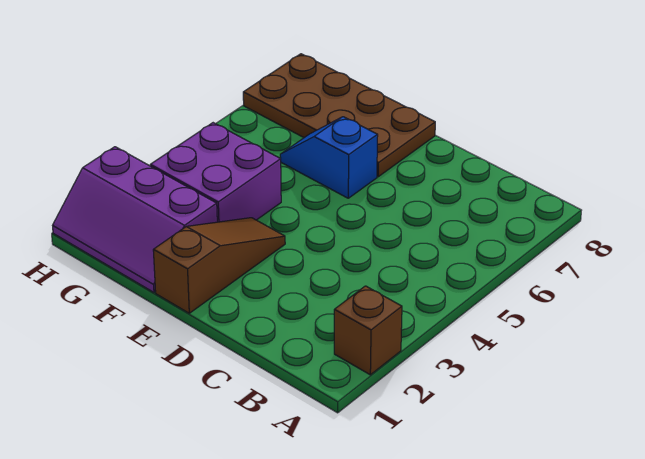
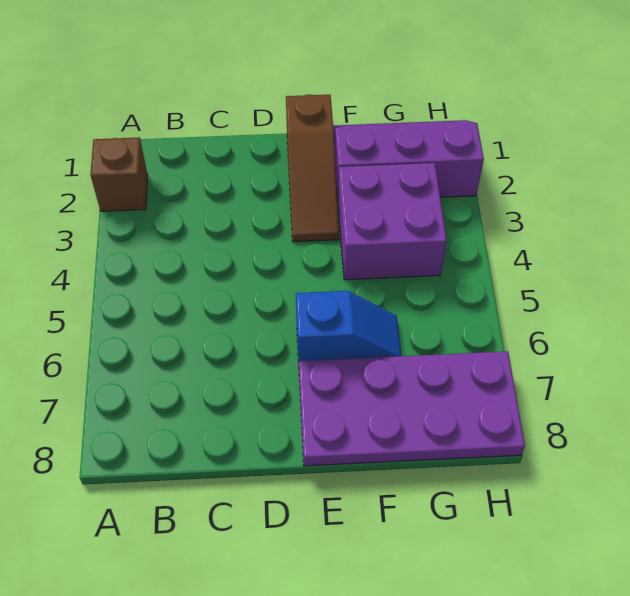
brown plate E7:H8 level 1 -> purple plate E7:H8 level 1

